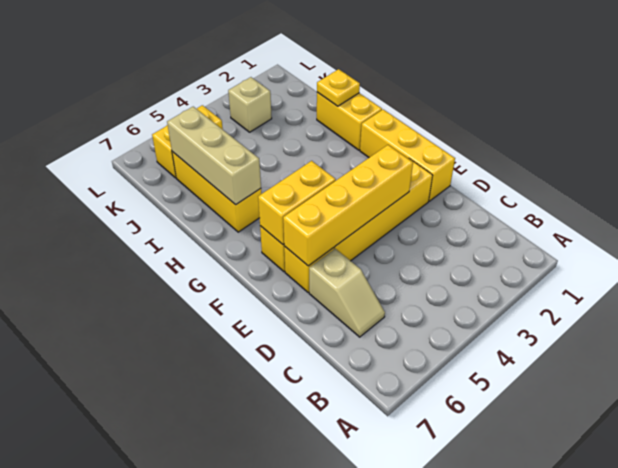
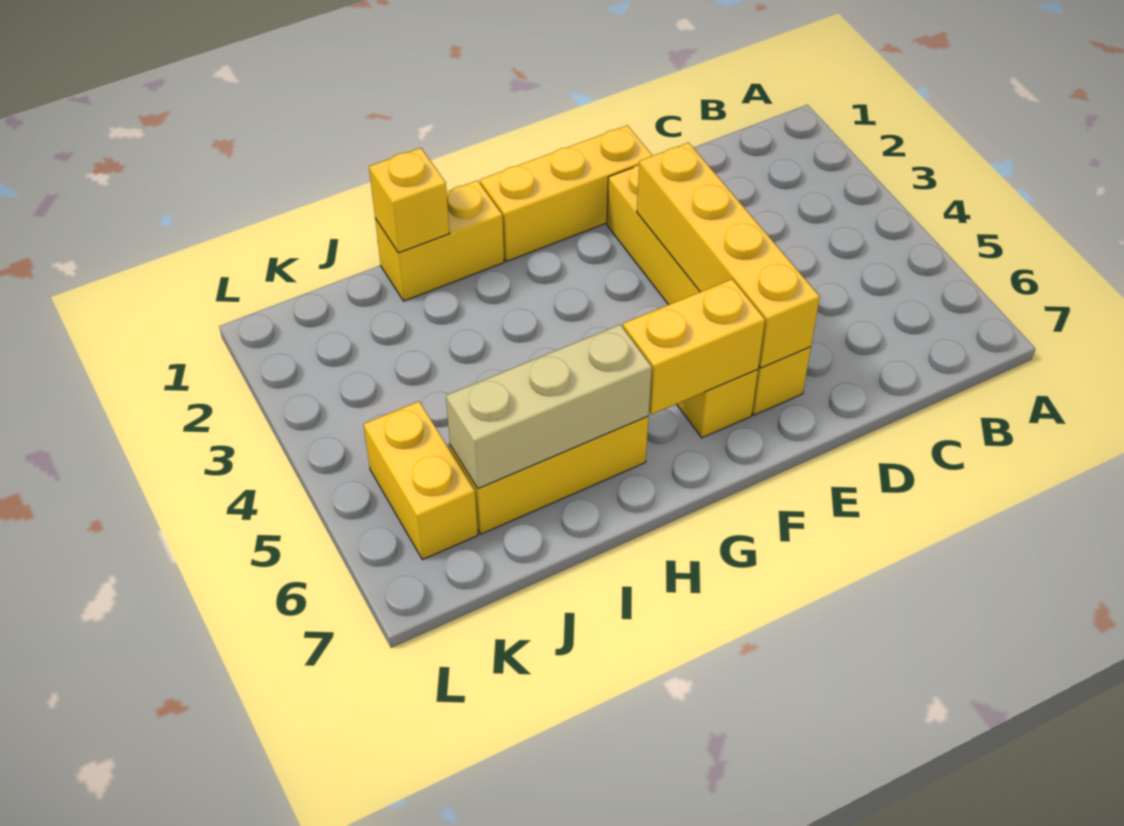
tan slope C6:D6 level 1 top D -> none
yellow brick F5:F6 level 2 -> yellow brick F6:G6 level 2
yellow plate I1 level 2 -> yellow brick I1 level 2
tan brick K3 level 1 -> none

